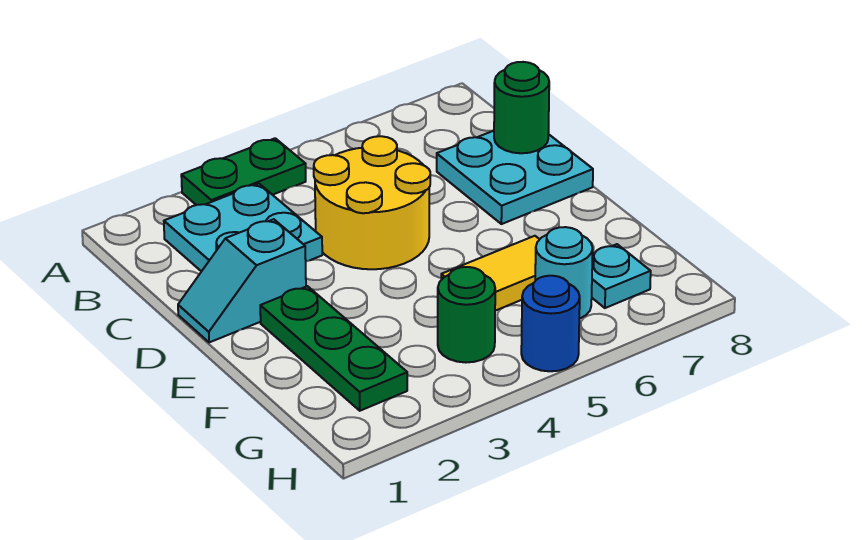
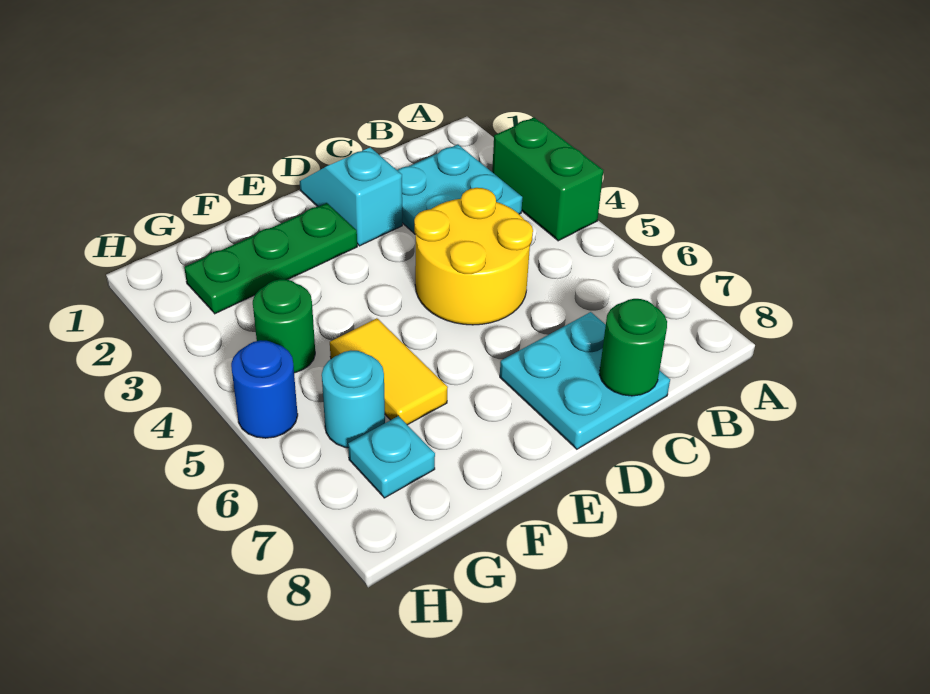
green plate A3:A4 level 1 -> green brick A3:A4 level 1

